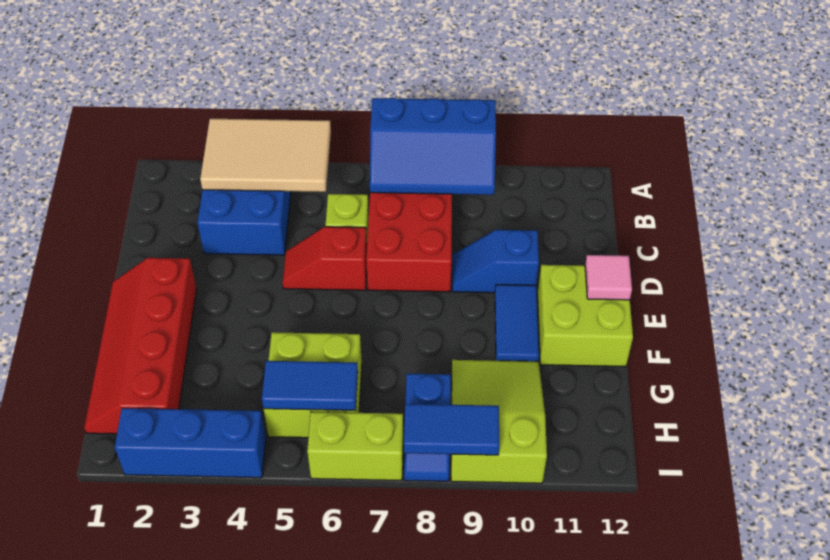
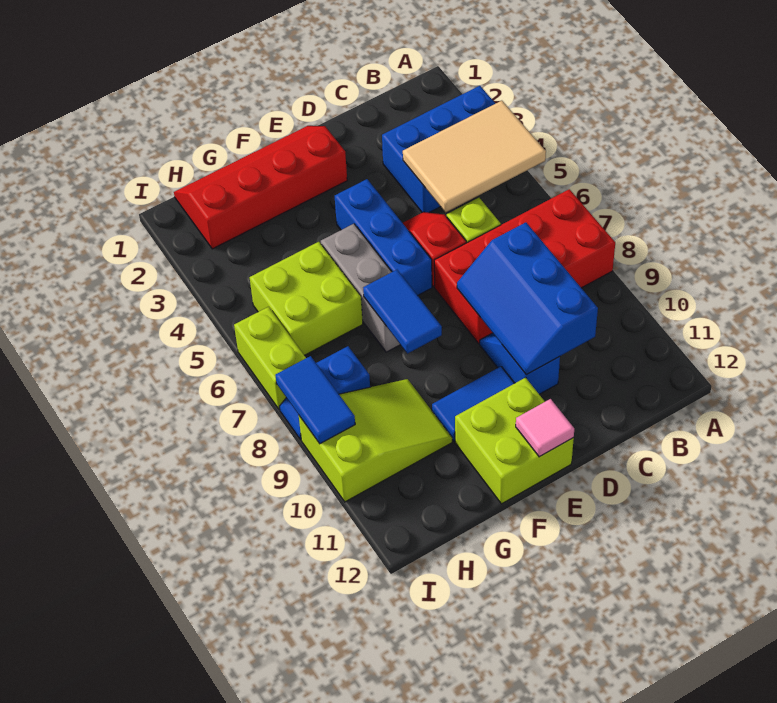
tan tile A3:B5 level 2 -> tan tile A4:C5 level 2
blue slope A7:B9 level 2 top A -> blue slope C8:D10 level 2 top C
none -> grey brick F5:F7 level 1
blue tile H5:H6 level 2 -> blue tile F7:F8 level 2
blue brick I2:I4 level 1 -> blue brick E4:E6 level 1

